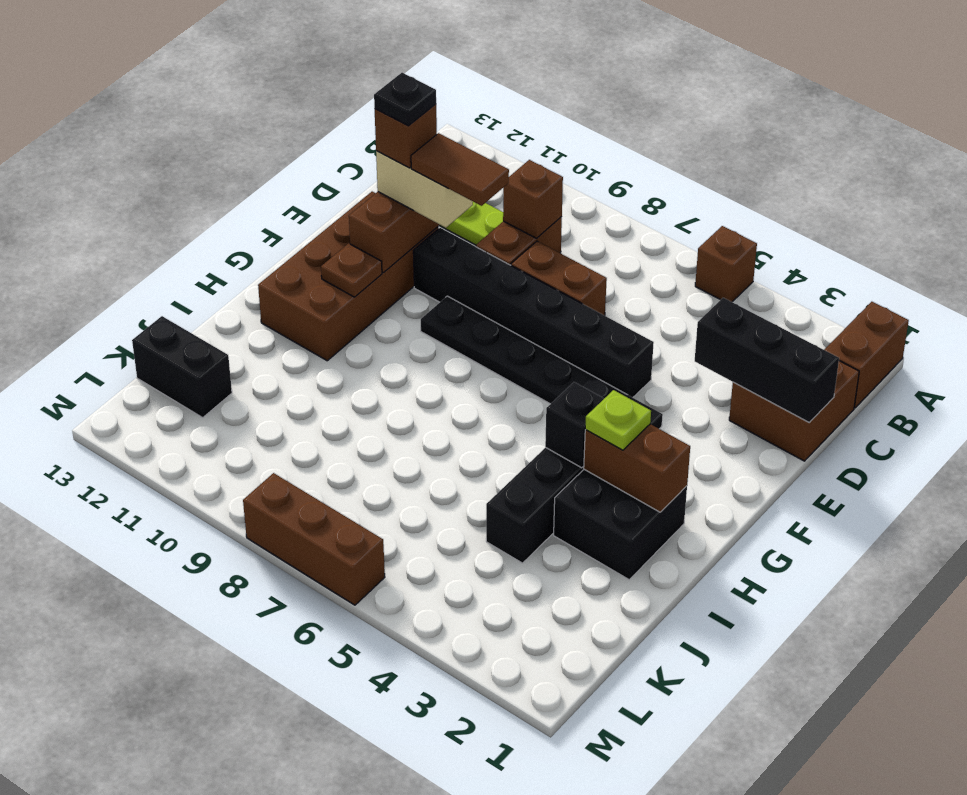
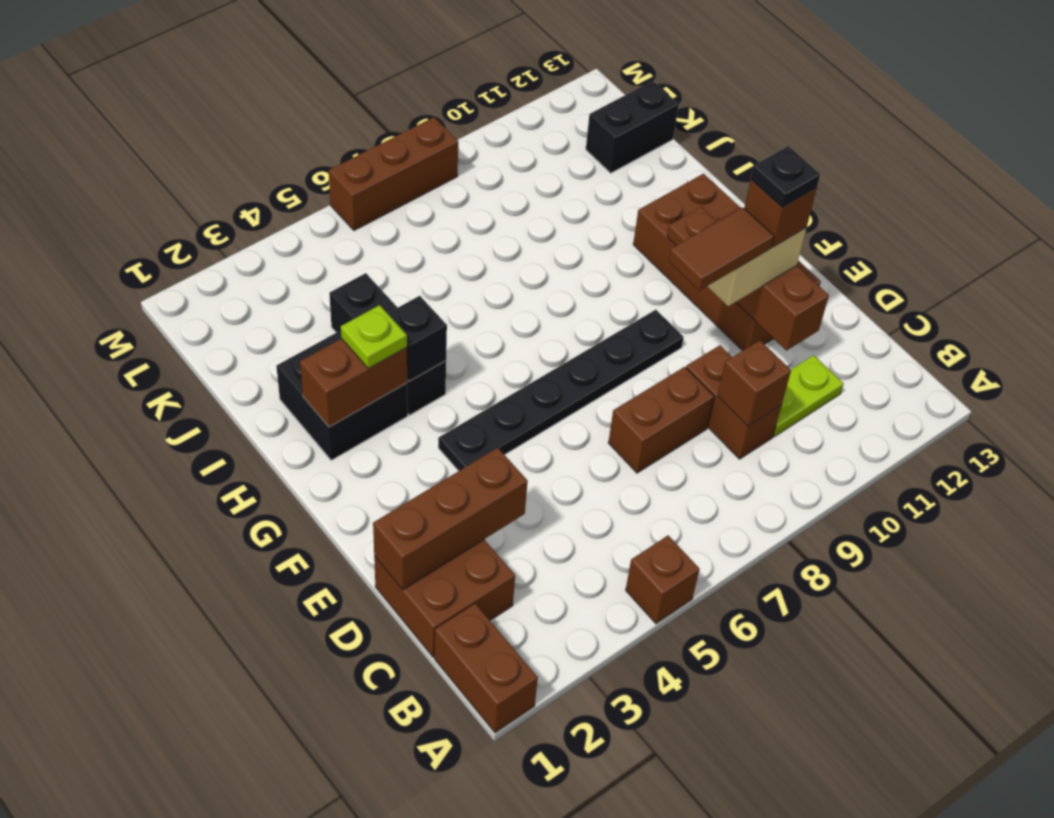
black brick D1:D3 level 2 -> brown brick D1:D3 level 2
black brick E5:E10 level 1 -> none

